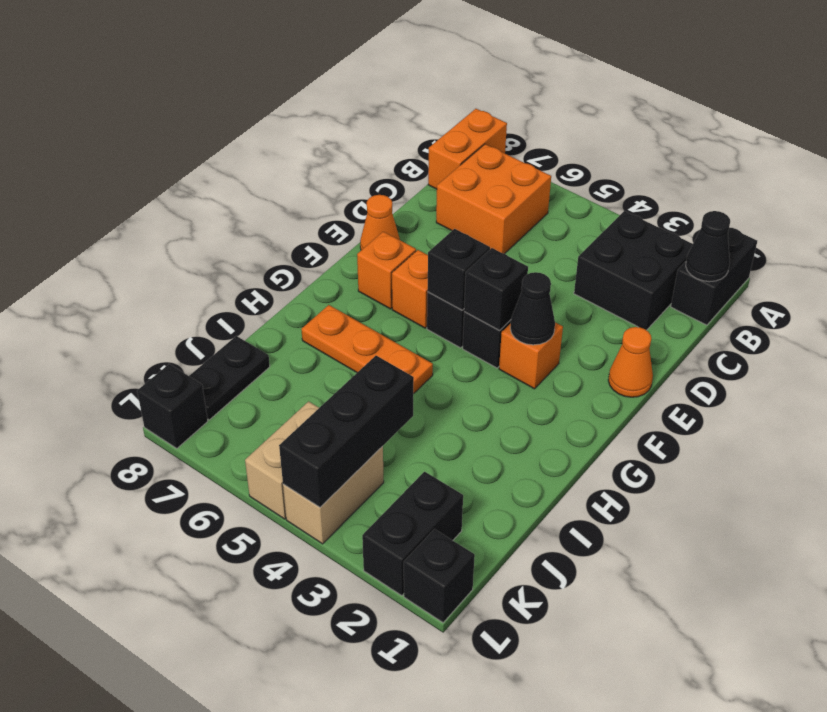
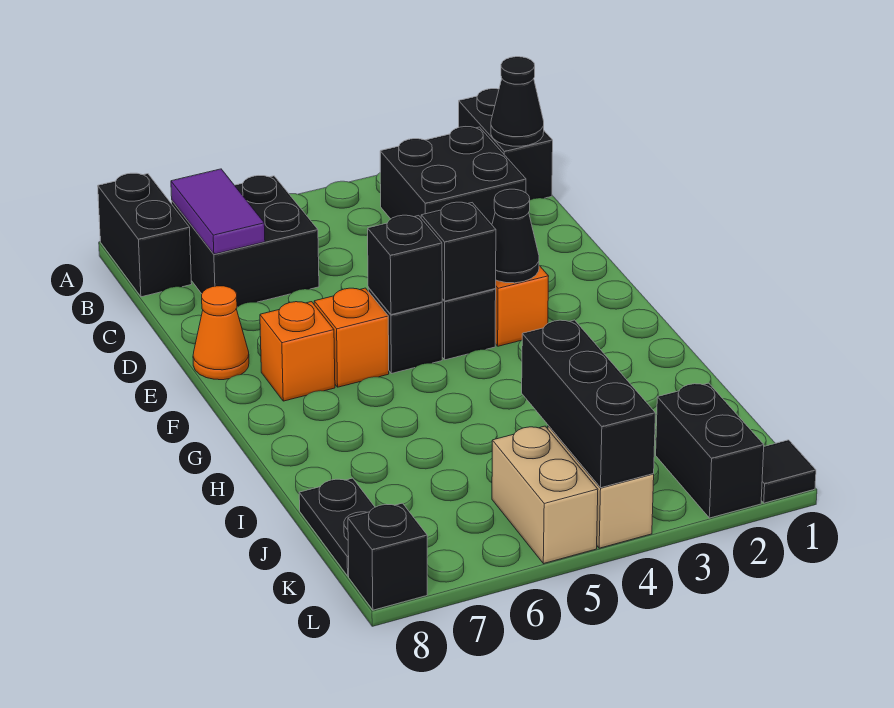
orange brick A8:B8 level 1 -> black brick A8:B8 level 1
orange brick B6:C7 level 1 -> black brick B6:C7 level 1
none -> purple tile B7:C7 level 2
orange cone E1 level 1 -> none
orange plate H5:H7 level 1 -> none
black brick L1 level 1 -> black tile L1 level 1

